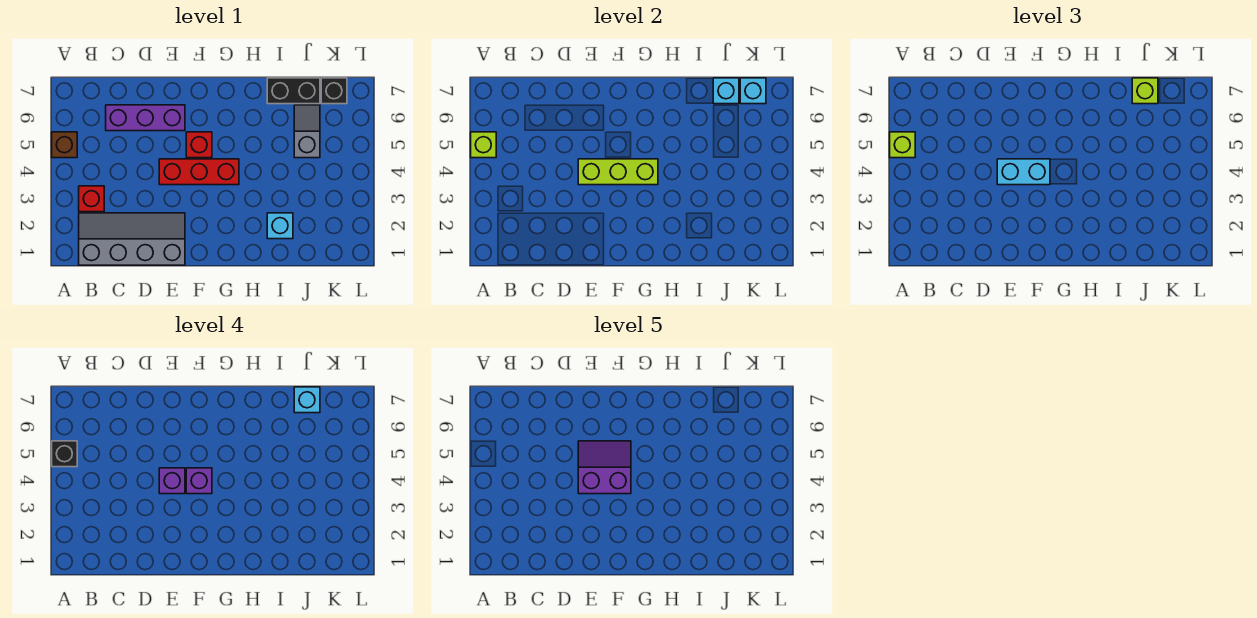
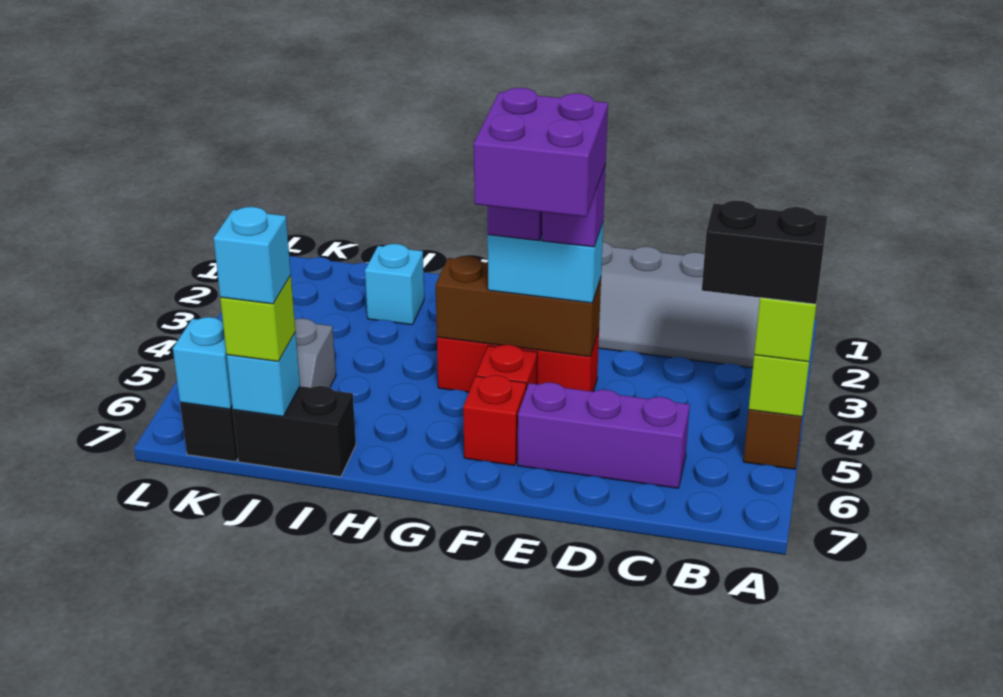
black brick A5 level 4 -> black brick A5:B5 level 4
red brick B3 level 1 -> red brick F6 level 1
lime brick E4:G4 level 2 -> brown brick E4:G4 level 2
purple slope E4:F5 level 5 top 4 -> purple brick E4:F5 level 5

